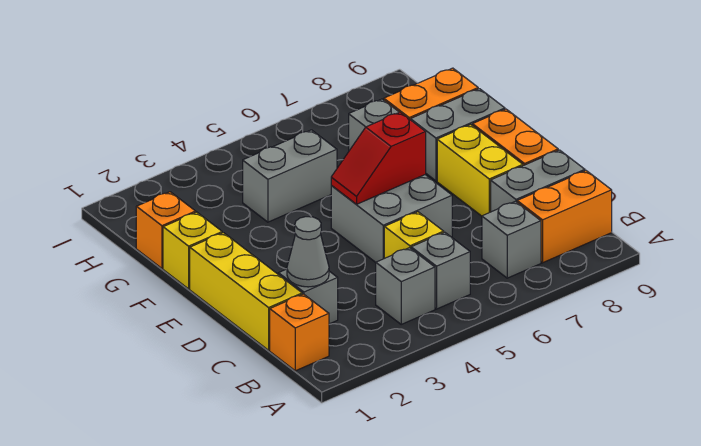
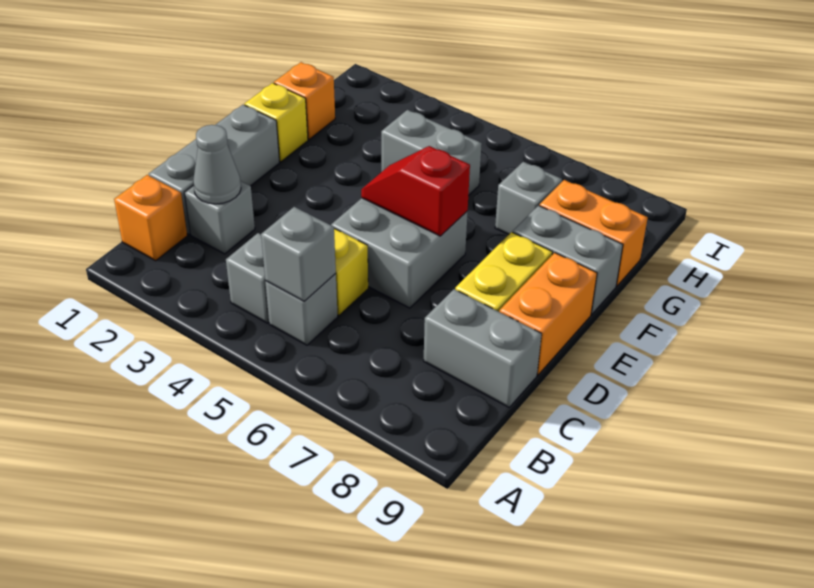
grey brick B7 level 1 -> grey brick B5 level 2
orange brick B8:B9 level 1 -> none
yellow brick C1:E1 level 1 -> grey brick C1:E1 level 1

